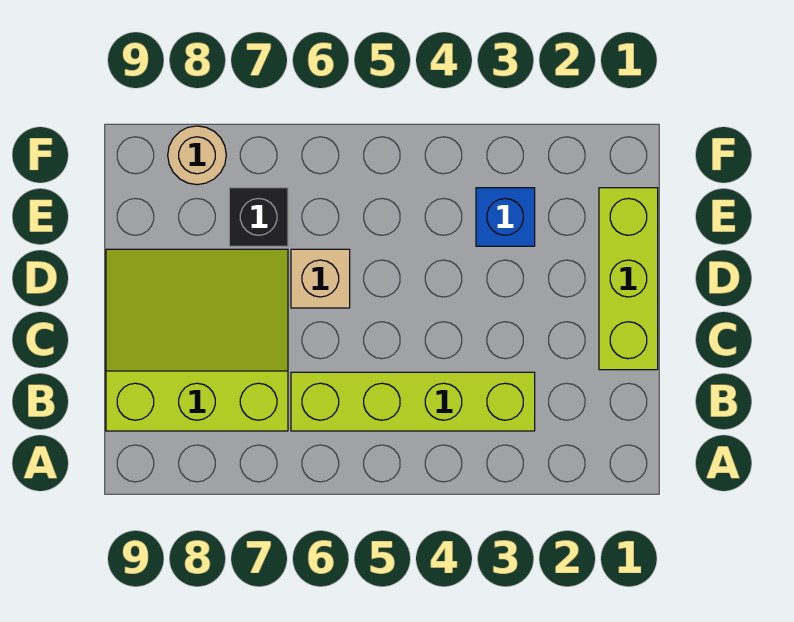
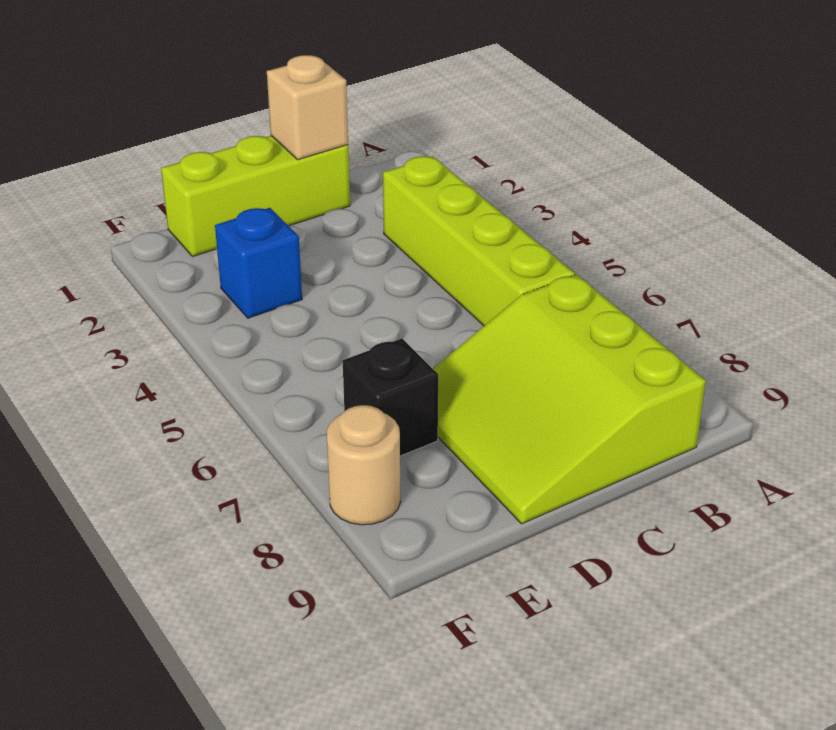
tan brick D6 level 1 -> tan brick C1 level 2

